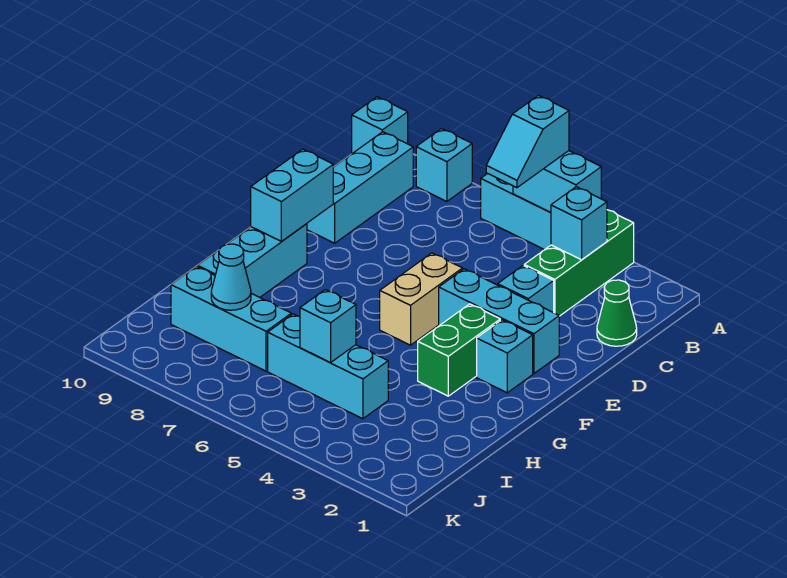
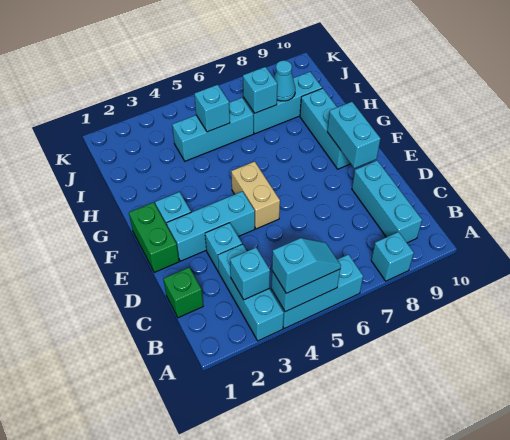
green brick A3:C3 level 1 -> cyan brick A3:C3 level 1
cyan slope A5:B5 level 3 top A -> cyan slope A4:A5 level 3 top 4
cyan brick A10 level 1 -> cyan brick I7 level 2
green cone C1 level 1 -> green brick C1 level 1
green brick F3:G3 level 1 -> green brick E1:F1 level 1

